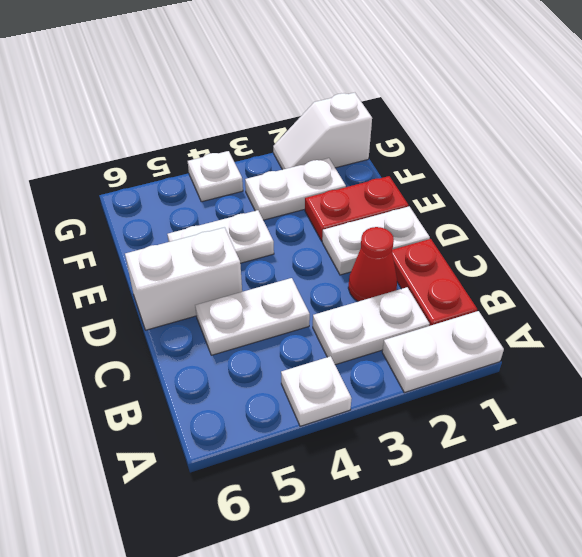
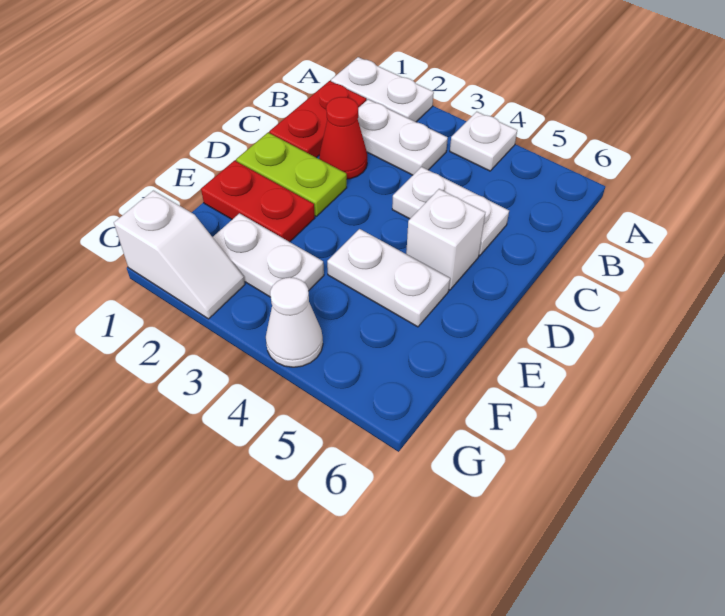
white plate D1:D2 level 1 -> lime plate D1:D2 level 1
white brick D5:D6 level 1 -> white brick D5 level 1
white plate G4 level 1 -> white cone G4 level 1

